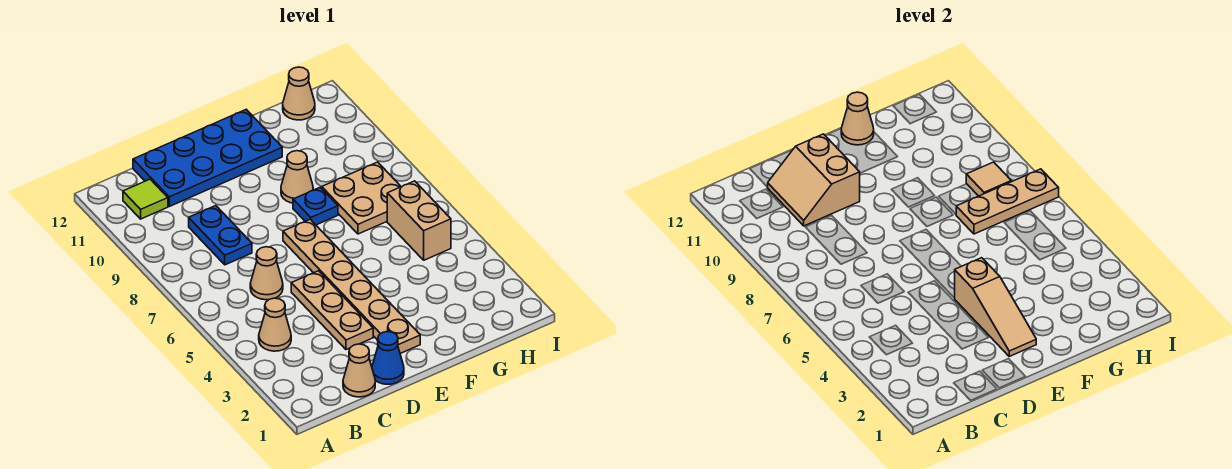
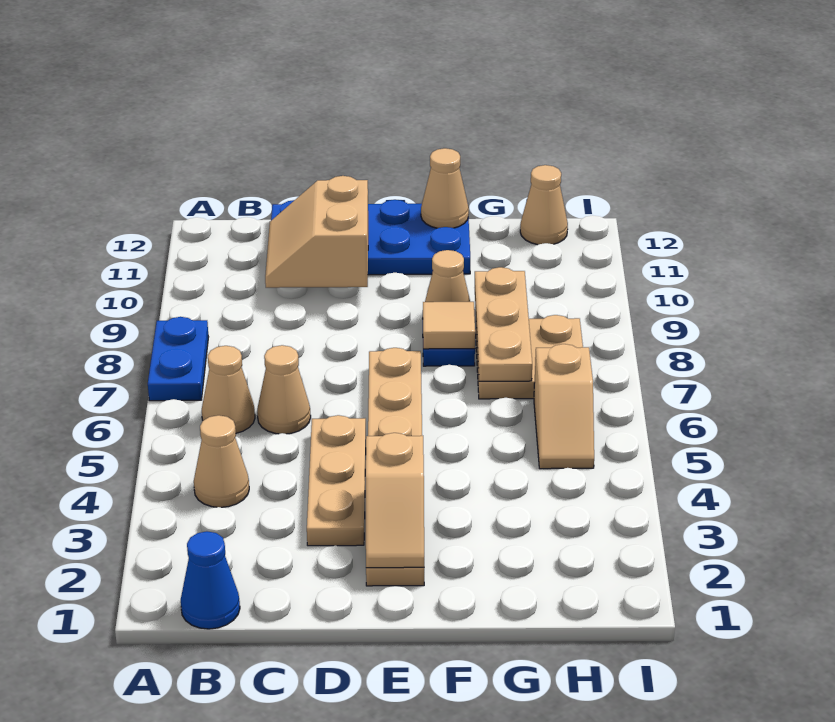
lime tile B11 level 1 -> none
tan cone C1 level 1 -> tan cone B6 level 1
blue plate C8:C9 level 1 -> blue plate A7:A8 level 1
blue cone D1 level 1 -> blue cone B1 level 1
tan slope E2:E4 level 2 top 4 -> tan slope E2:E3 level 2 top 3
tan plate G7:I7 level 2 -> tan plate G7:G9 level 2
tan brick H5:H6 level 1 -> tan slope H5:H6 level 1 top 6
tan tile H8 level 2 -> tan tile F8 level 2

